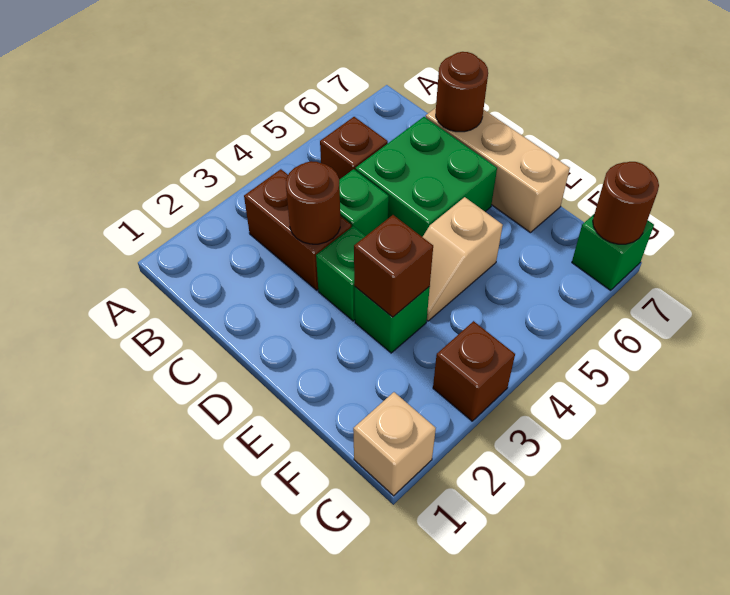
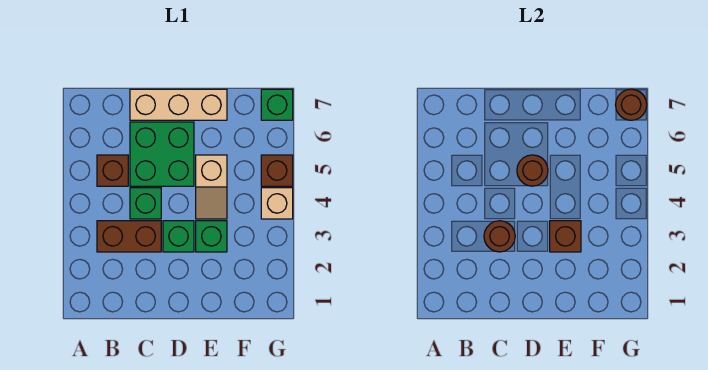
brown round brick C7 level 2 -> brown round brick D5 level 2
tan brick G1 level 1 -> tan brick G4 level 1
brown brick G3 level 1 -> brown brick G5 level 1

